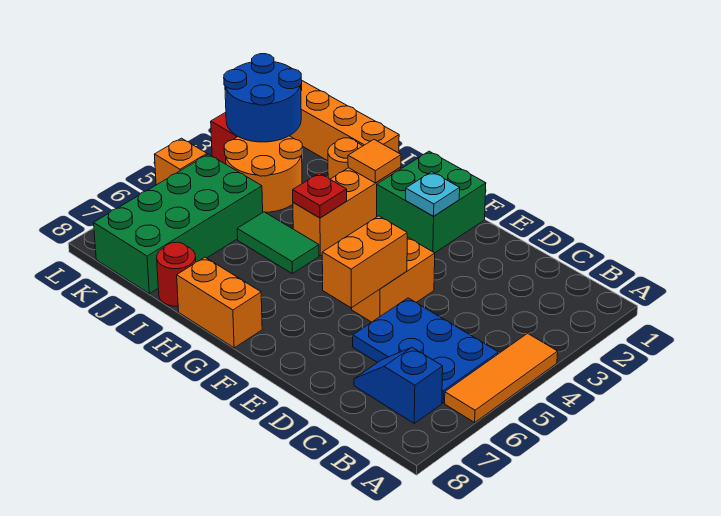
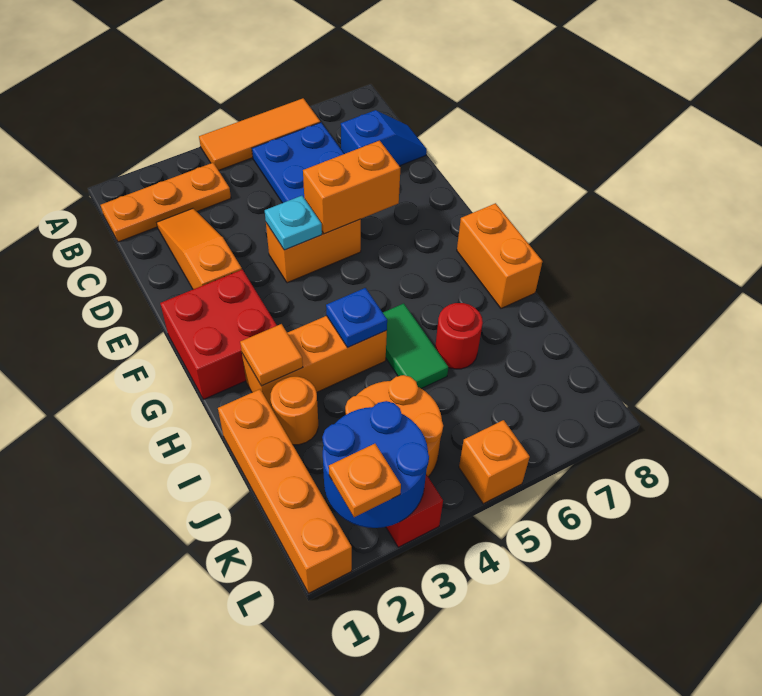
none -> orange plate B1:B3 level 1
blue slope B7:C7 level 1 top B -> blue slope C7:C8 level 1 top 7
none -> orange slope C2:E2 level 1 top E
green brick F1:G2 level 1 -> red brick F1:G2 level 1
cyan plate F2 level 2 -> cyan plate E4 level 2
red plate H4 level 2 -> blue plate H4 level 2
red round brick I8 level 1 -> red round brick I6 level 1
green brick J5:K8 level 1 -> none
none -> orange plate L2 level 3

